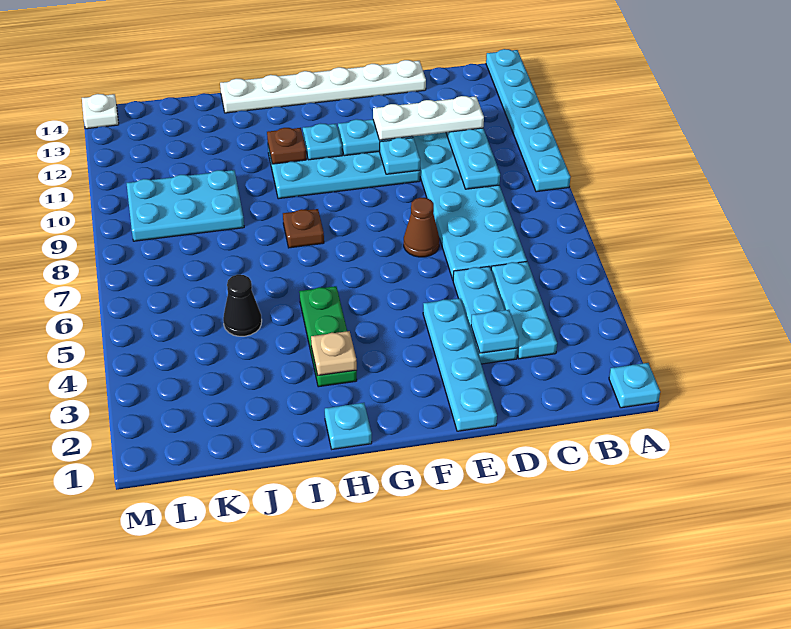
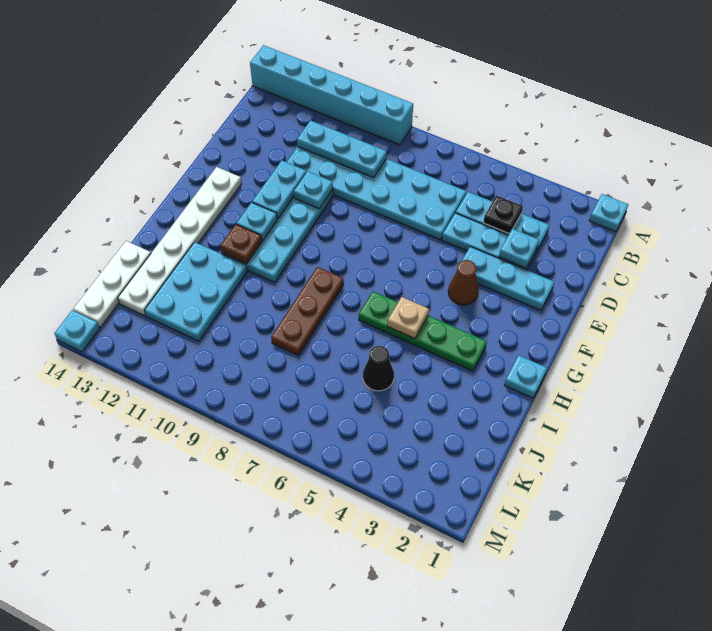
cyan plate A9:A14 level 1 -> cyan brick A9:A14 level 1
none -> black plate C4 level 2
white plate C11:E11 level 3 -> white plate J14:L14 level 1
white plate D14:I14 level 1 -> white plate F13:K13 level 1
cyan plate E1:E4 level 1 -> cyan plate E2:E4 level 1
brown cone E7 level 1 -> brown cone F4 level 1
green plate H3:H5 level 1 -> green plate H3:H6 level 1
tan plate H3 level 2 -> tan plate H5 level 2
brown plate H8 level 1 -> brown plate H8:J8 level 1
cyan plate J9:L10 level 1 -> cyan plate I11:K12 level 1
white plate M14 level 1 -> cyan plate M14 level 1

